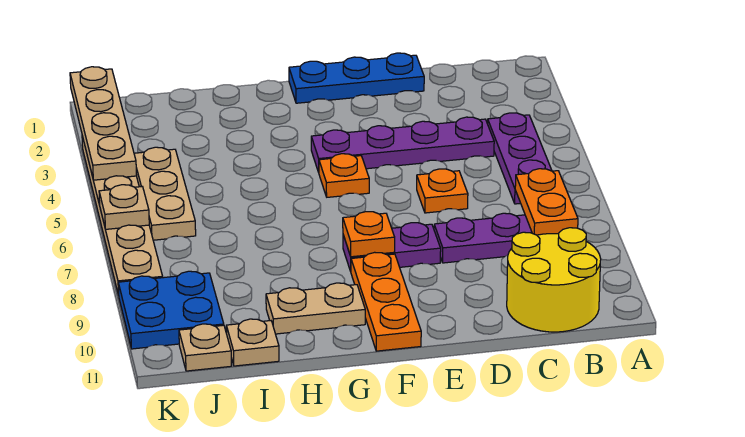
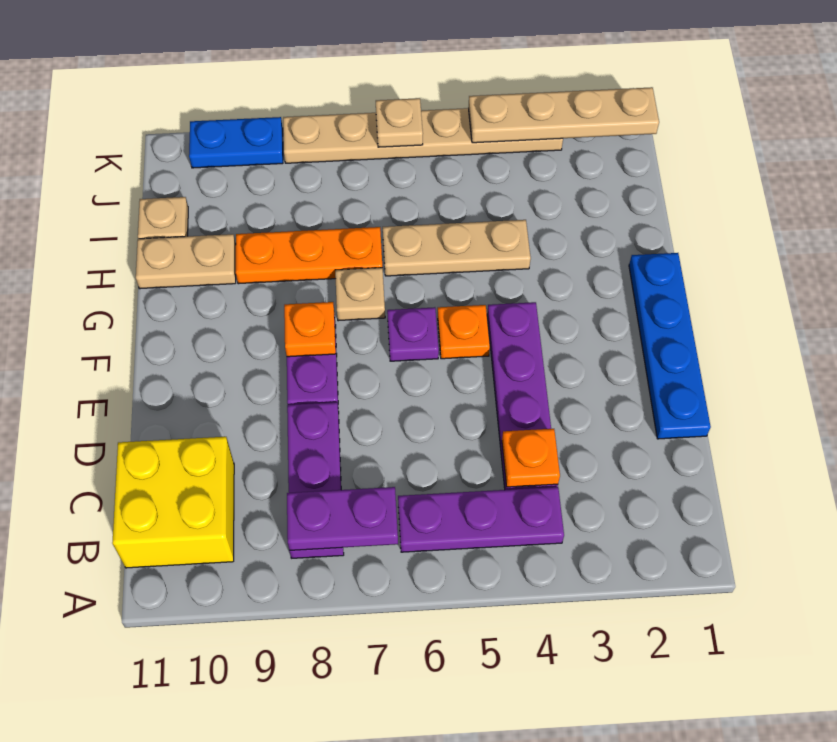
orange plate B7:B8 level 2 -> purple plate B7:B8 level 2
yellow round brick B10:C11 level 1 -> yellow brick B10:C11 level 1
blue plate D1:F1 level 1 -> blue plate D1:G1 level 1
orange plate D6 level 1 -> orange plate C4 level 2
none -> purple plate F6 level 1
orange plate F9:F11 level 1 -> orange plate H7:H9 level 1
tan plate G10:H10 level 1 -> tan plate H10:H11 level 1
tan plate J4:J6 level 1 -> tan plate H4:H6 level 1
blue plate J9:K10 level 1 -> blue plate K9:K10 level 1
tan plate J11 level 1 -> tan plate G7 level 1

